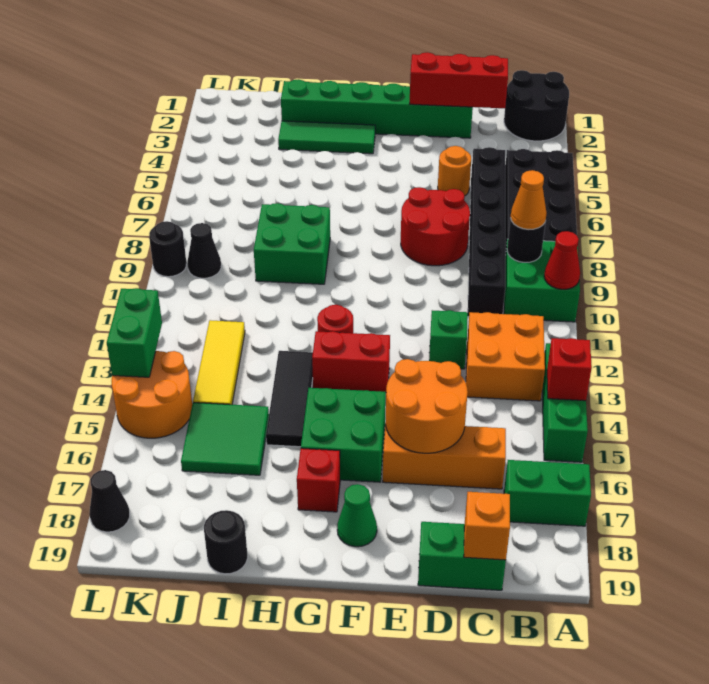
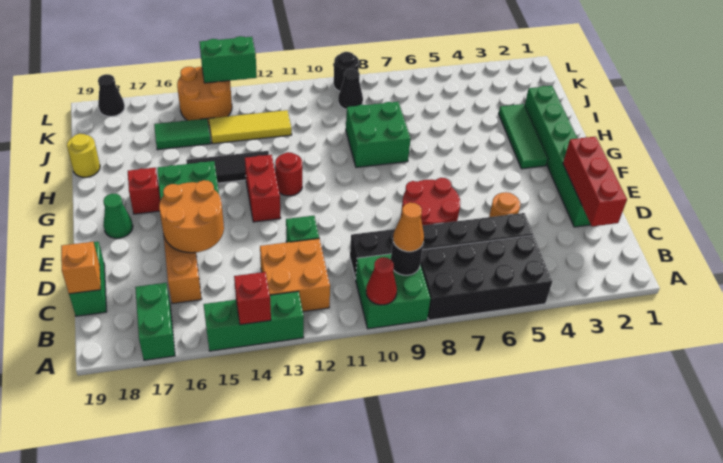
black round brick A1:B2 level 1 -> none
green tile I15:J16 level 1 -> green tile J15:J16 level 1
black round brick I19 level 1 -> yellow round brick I19 level 1

